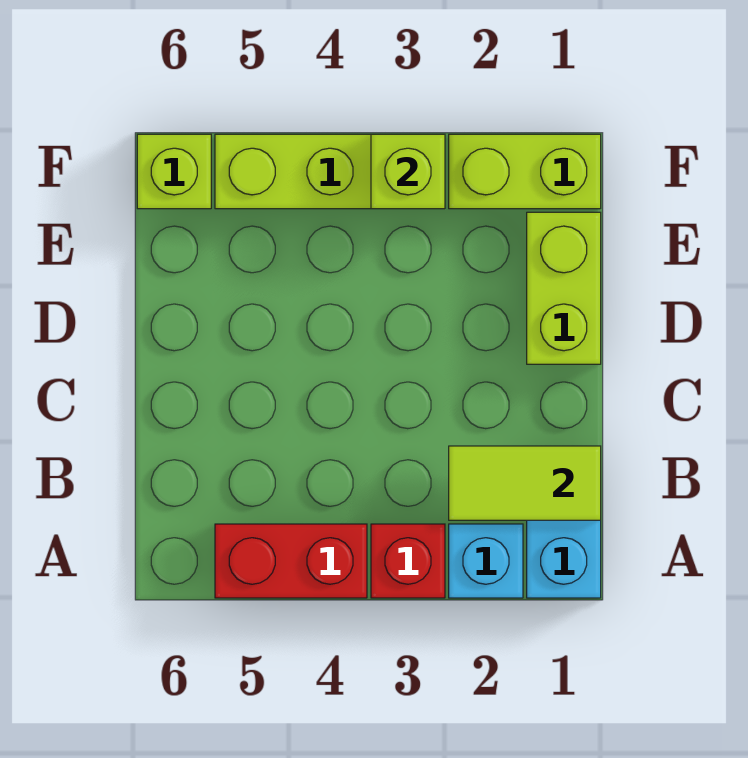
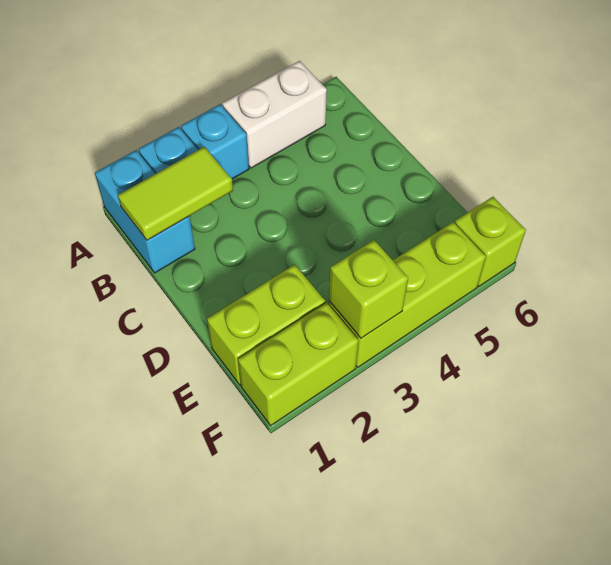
red brick A3 level 1 -> cyan brick A3 level 1
red brick A4:A5 level 1 -> white brick A4:A5 level 1
lime brick D1:E1 level 1 -> lime brick E1:E2 level 1

